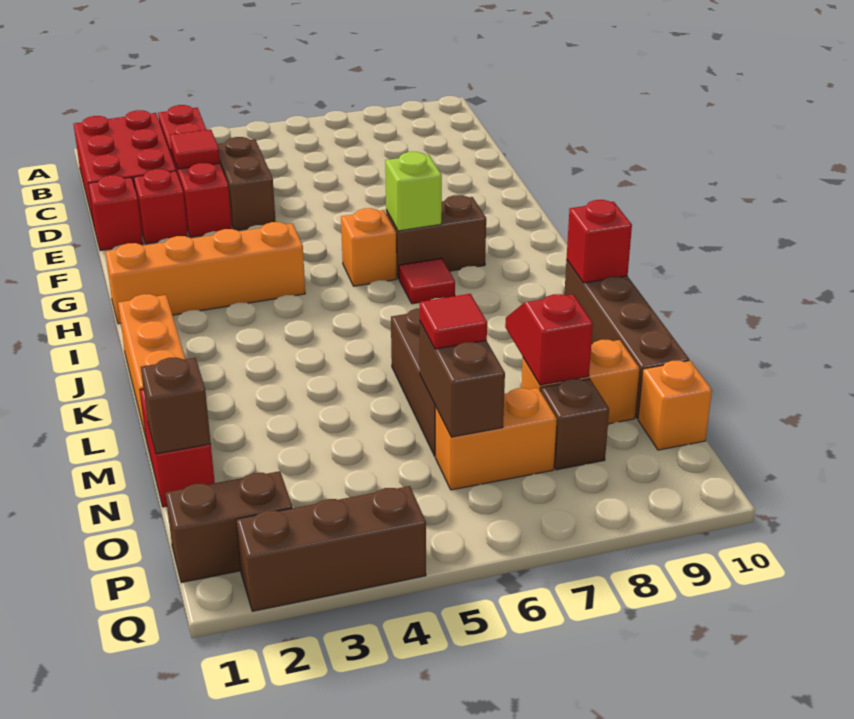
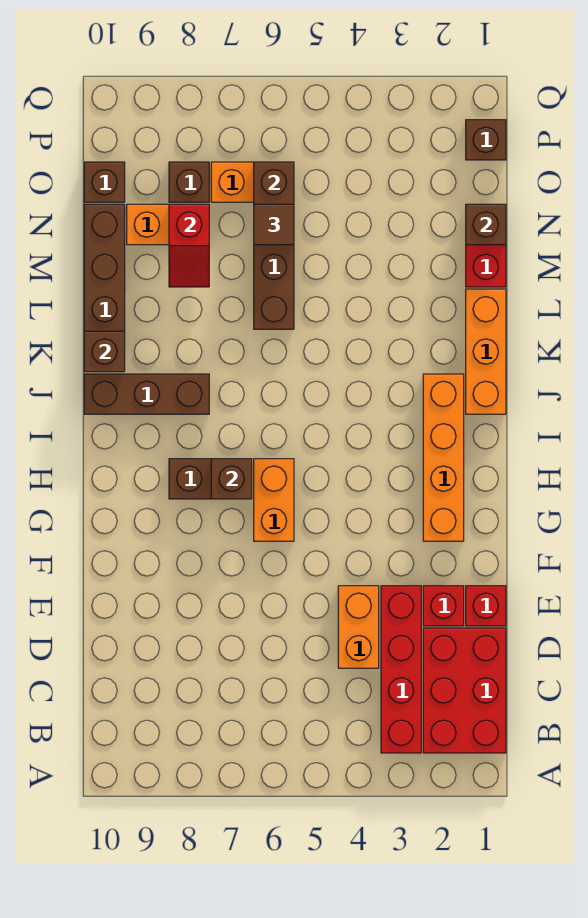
red tile D3 level 2 -> none
brown brick D4:E4 level 1 -> orange brick D4:E4 level 1
orange brick H1:H4 level 1 -> orange brick G2:J2 level 1
orange brick H6 level 1 -> orange brick G6:H6 level 1
lime brick H7 level 2 -> brown brick H7 level 2
red tile I7 level 1 -> none
red brick K10 level 2 -> brown brick K10 level 2
red tile N6 level 3 -> brown tile N6 level 3
orange brick O10 level 1 -> brown brick O10 level 1
brown brick P1:P2 level 1 -> brown brick P1 level 1
brown brick Q2:Q4 level 1 -> brown brick J8:J10 level 1

